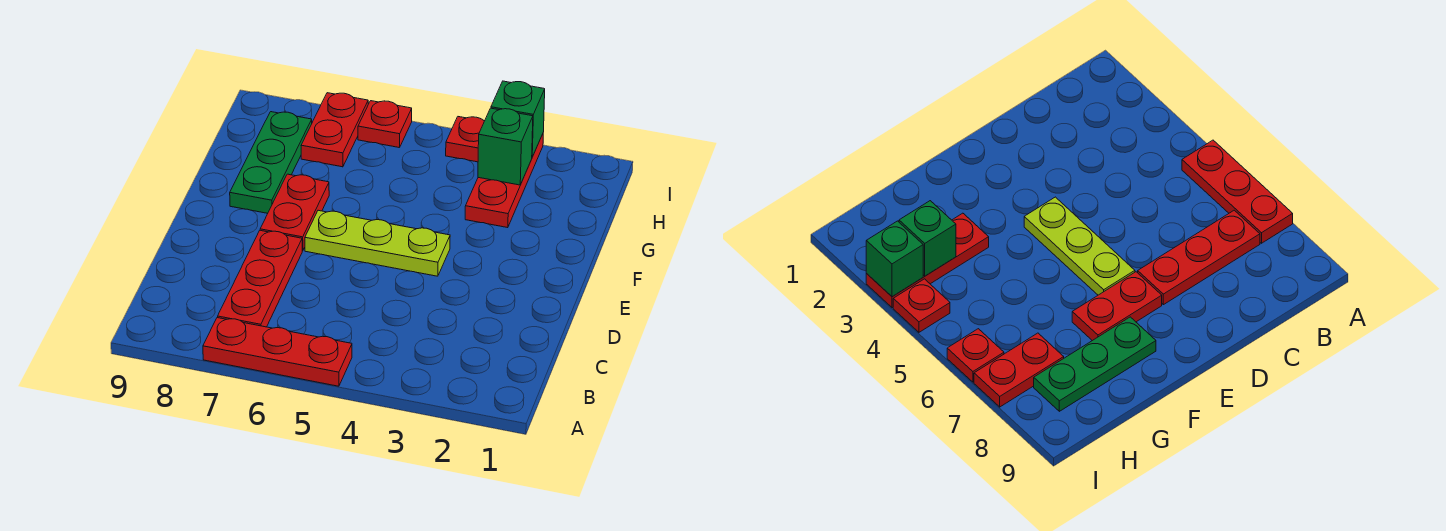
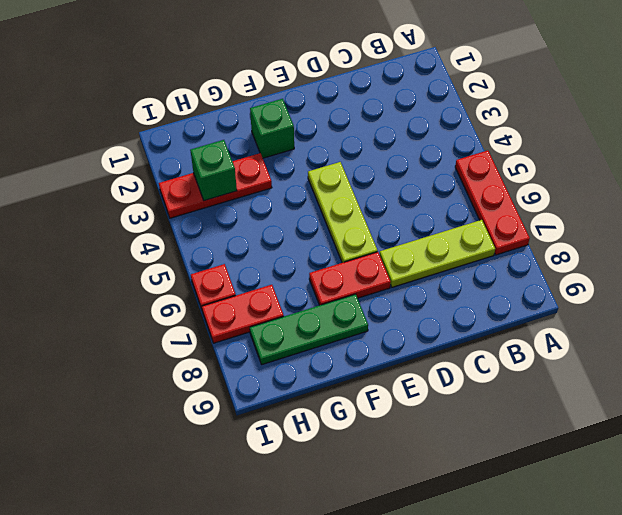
red plate B7:D7 level 1 -> lime plate B7:D7 level 1
green brick I3 level 2 -> green brick F2 level 1
red plate I4 level 1 -> none

